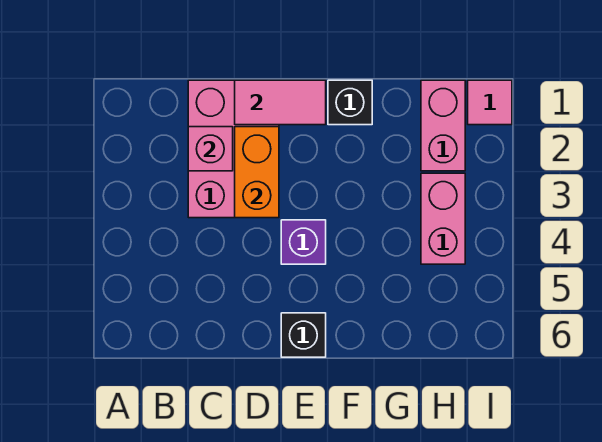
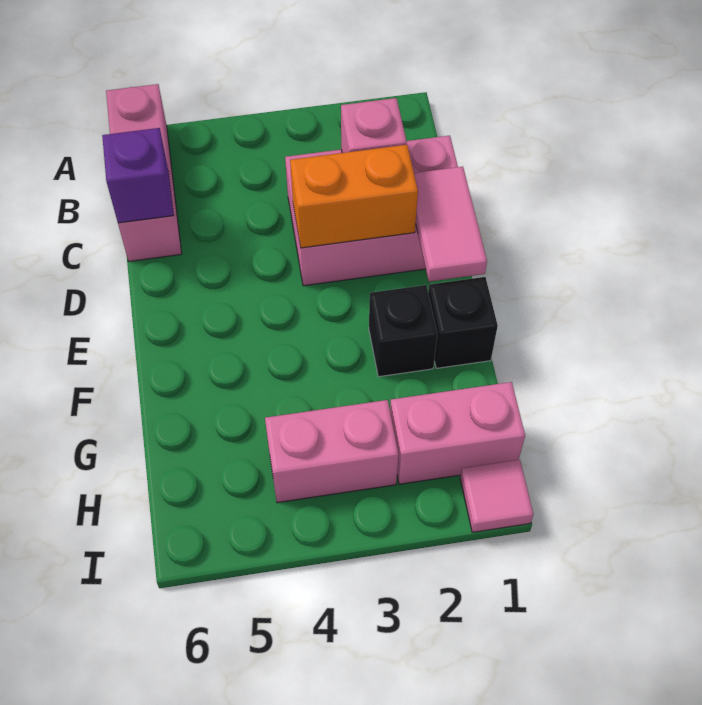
none -> pink brick A6:C6 level 1
purple brick E4 level 1 -> purple brick C6 level 2
black brick E6 level 1 -> black brick F2 level 1

